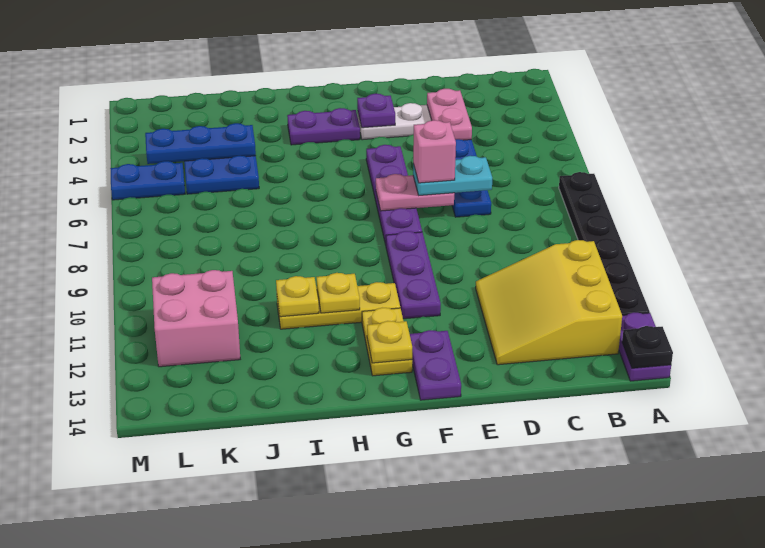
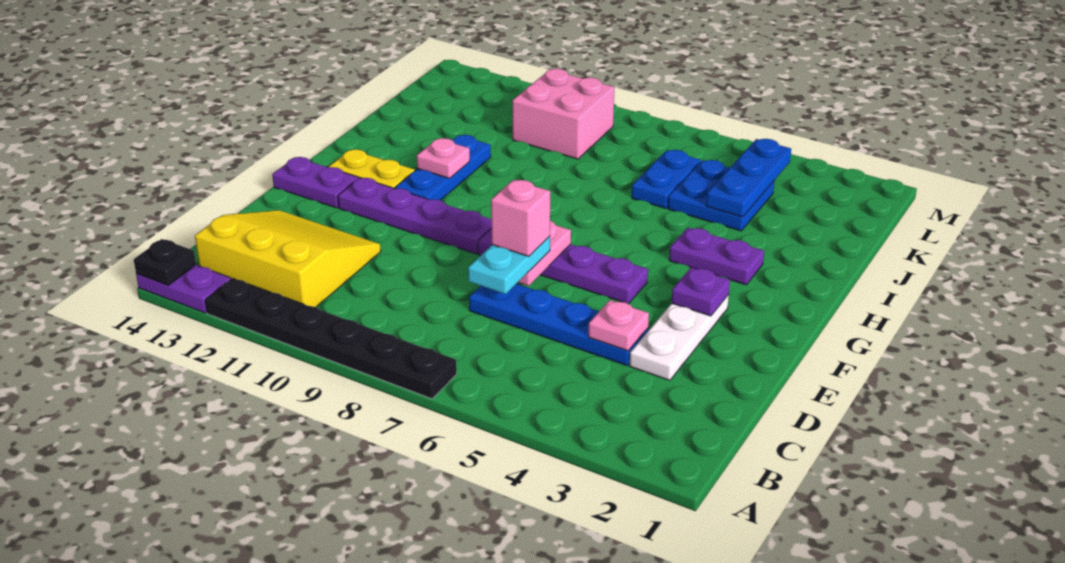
pink plate D3:D4 level 2 -> pink plate D4 level 2
purple plate F9:F11 level 1 -> purple plate F9:F12 level 1
purple plate G3:H3 level 1 -> purple plate H3:H4 level 1
yellow plate G11:I11 level 1 -> blue plate G11:I11 level 1
yellow plate G13 level 2 -> none
yellow plate H11 level 2 -> pink plate H11 level 2
yellow plate I11 level 2 -> none
pink brick K11:L12 level 1 -> pink brick K9:L10 level 1
blue plate L5:M5 level 1 -> blue plate J6:K6 level 1

